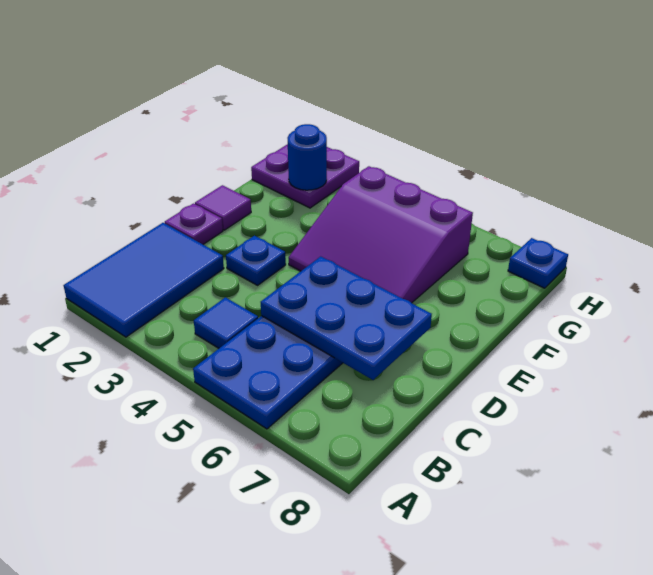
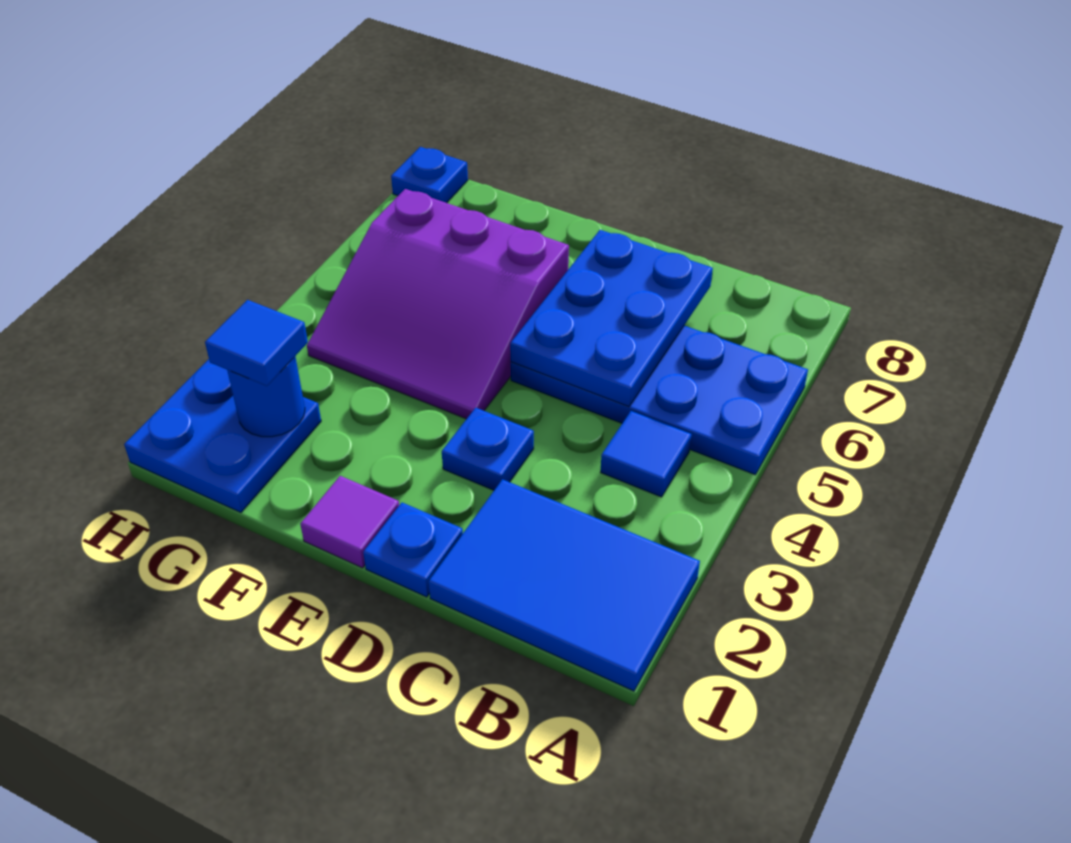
purple plate D1 level 1 -> blue plate D1 level 1
purple slope E4:G6 level 1 top G -> purple slope E4:G6 level 1 top 6
purple plate G1:H2 level 1 -> blue plate G1:H2 level 1
none -> blue tile G2 level 3

